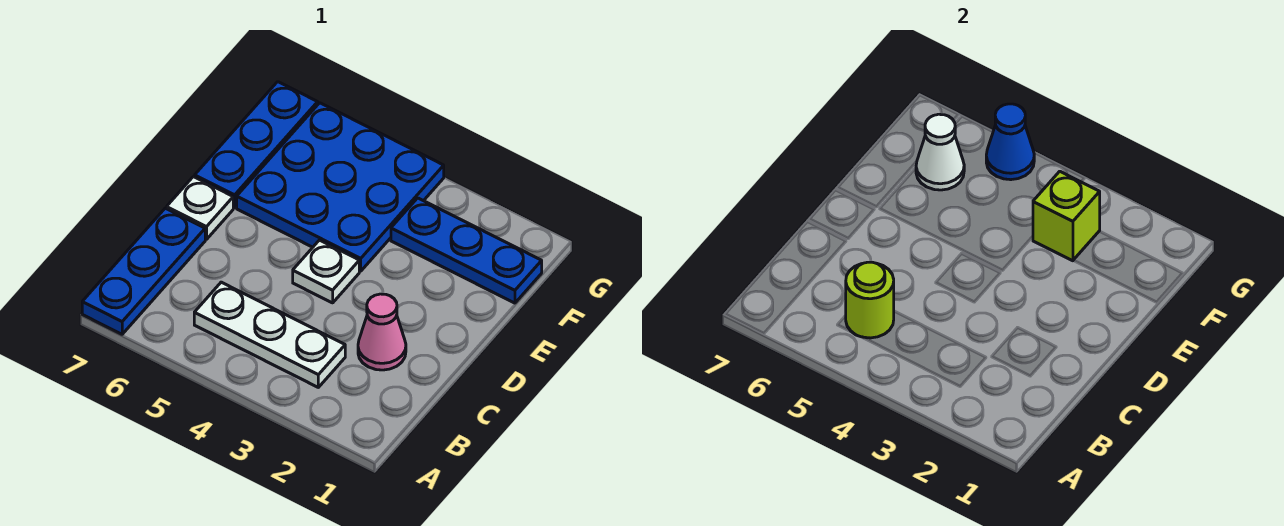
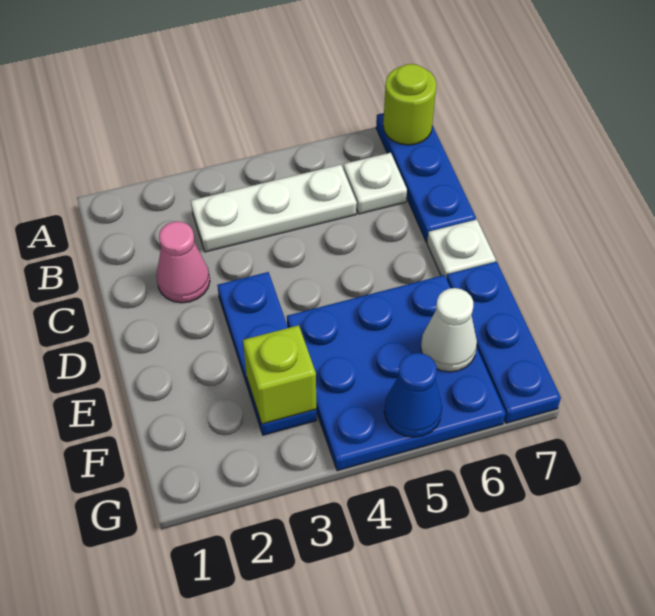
lime round brick B5 level 2 -> lime round brick A7 level 2
white plate D4 level 1 -> white plate B6 level 1
blue plate F1:F3 level 1 -> blue plate D3:F3 level 1

